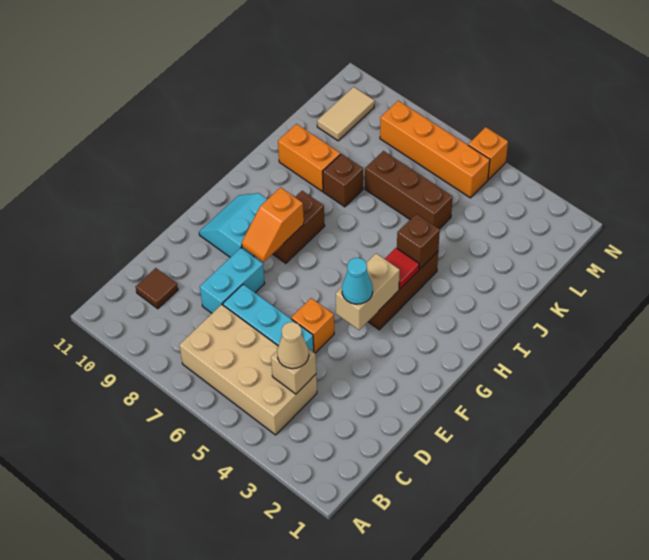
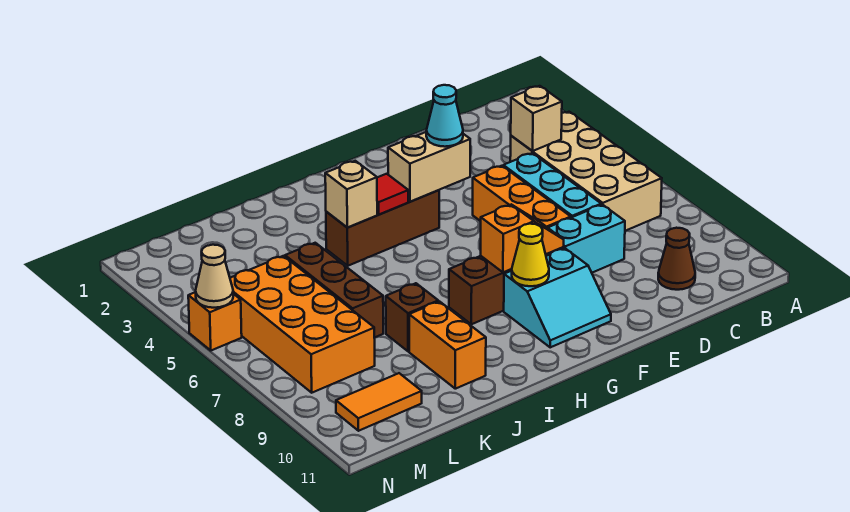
tan cone C4 level 3 -> tan cone N5 level 2
brown tile C10 level 1 -> brown cone C10 level 1
orange brick E5 level 1 -> orange brick E5:E7 level 1
none -> yellow cone G9 level 2
brown brick I4 level 2 -> tan brick I4 level 2
tan tile L10:M10 level 1 -> orange tile L10:M10 level 1
orange brick M5:M8 level 1 -> orange brick L5:M8 level 1

